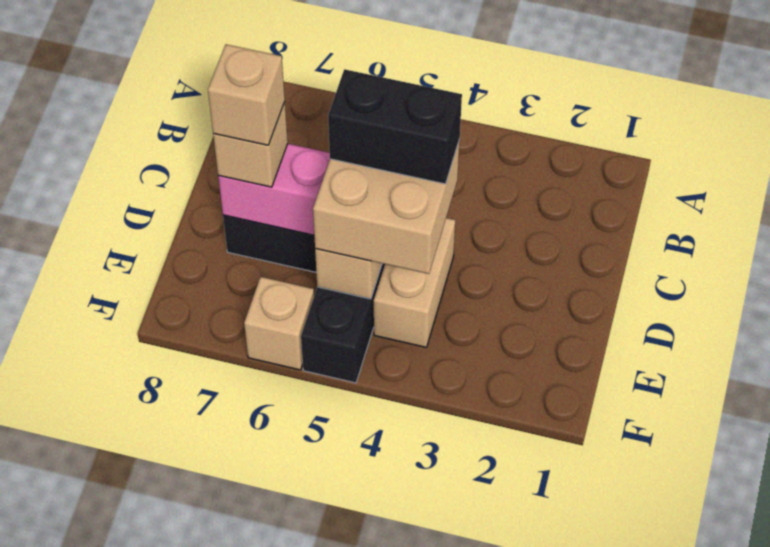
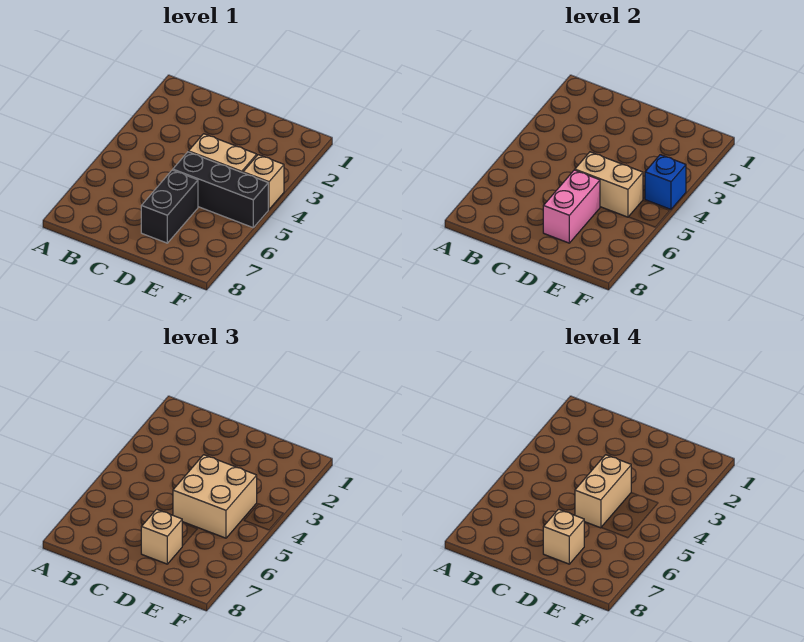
black brick D4:D5 level 4 -> tan brick D4:D5 level 4
none -> blue brick F4 level 2
tan brick F6 level 1 -> tan brick F4 level 1

